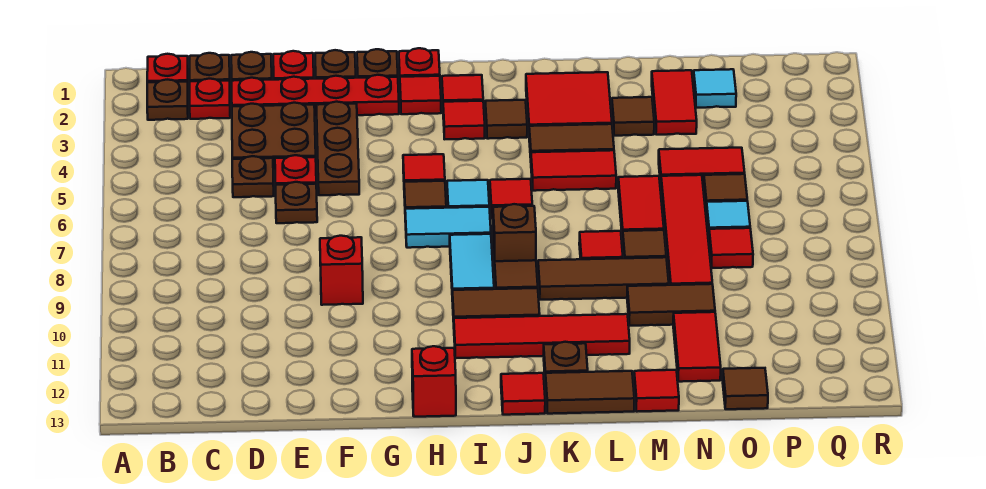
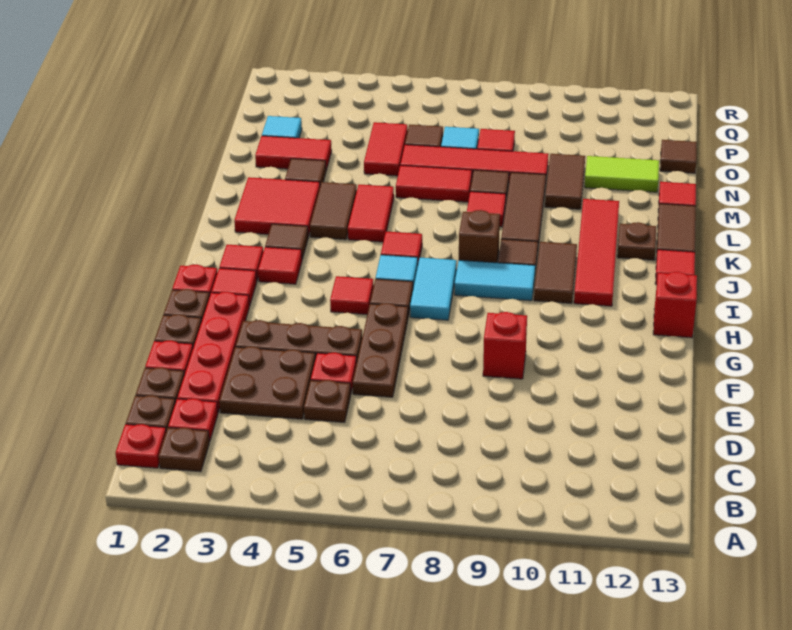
brown plate E6 level 1 -> brown plate E6:G6 level 1
red tile N11:N12 level 1 -> lime tile N11:N12 level 1

